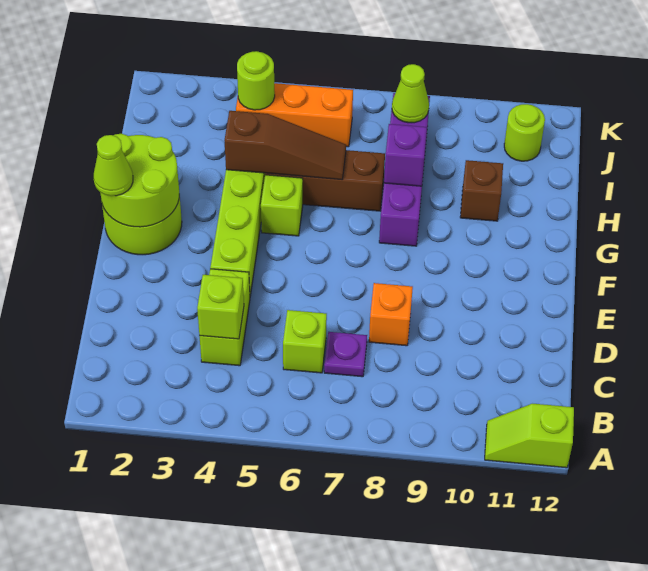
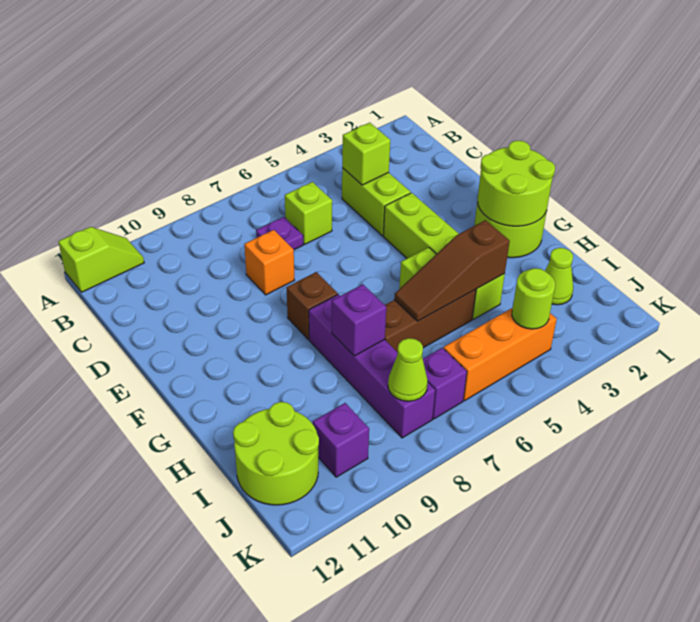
lime cone F1 level 3 -> lime cone I2 level 1
brown brick H10 level 1 -> brown brick F8 level 1
none -> purple brick J7 level 1
none -> purple brick J10 level 1
lime round brick J11 level 1 -> lime round brick I11:J12 level 1

